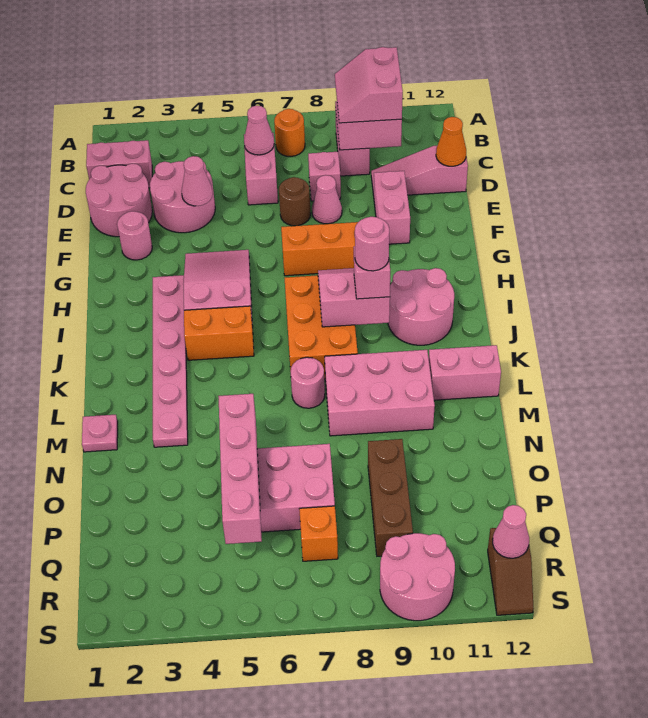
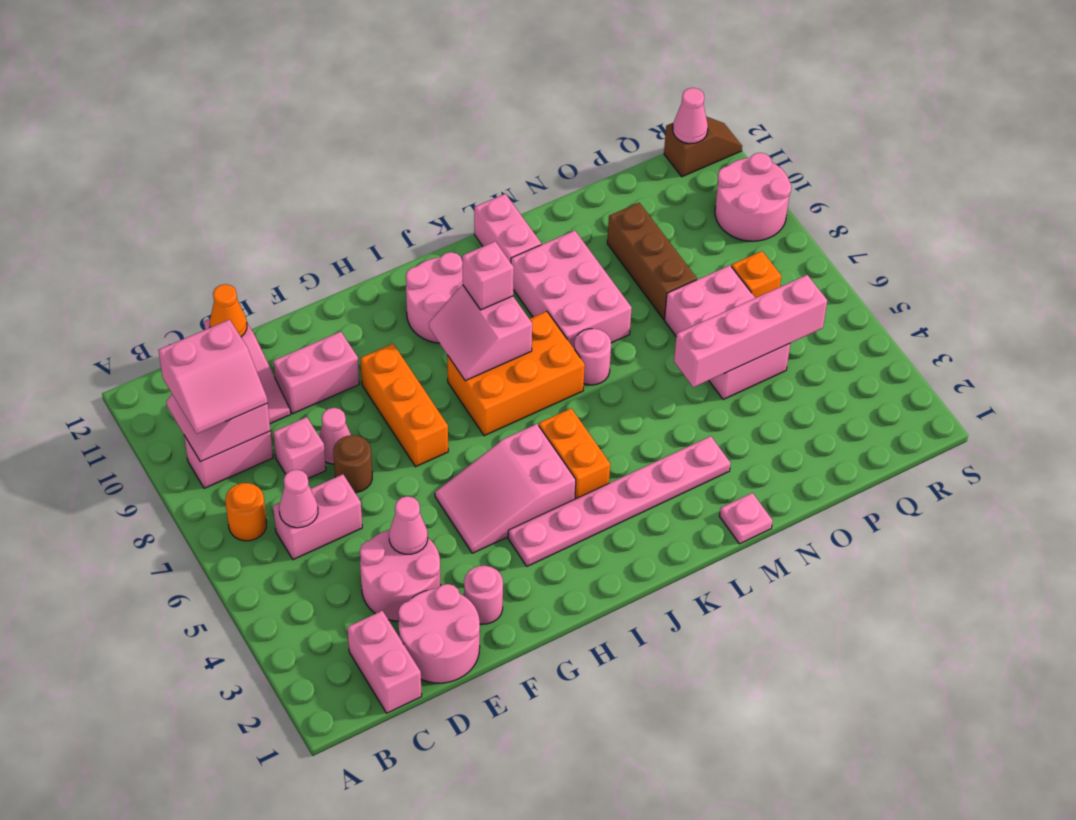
pink round brick J9 level 4 -> none
brown brick O9:Q9 level 1 -> brown brick O8:O10 level 1

